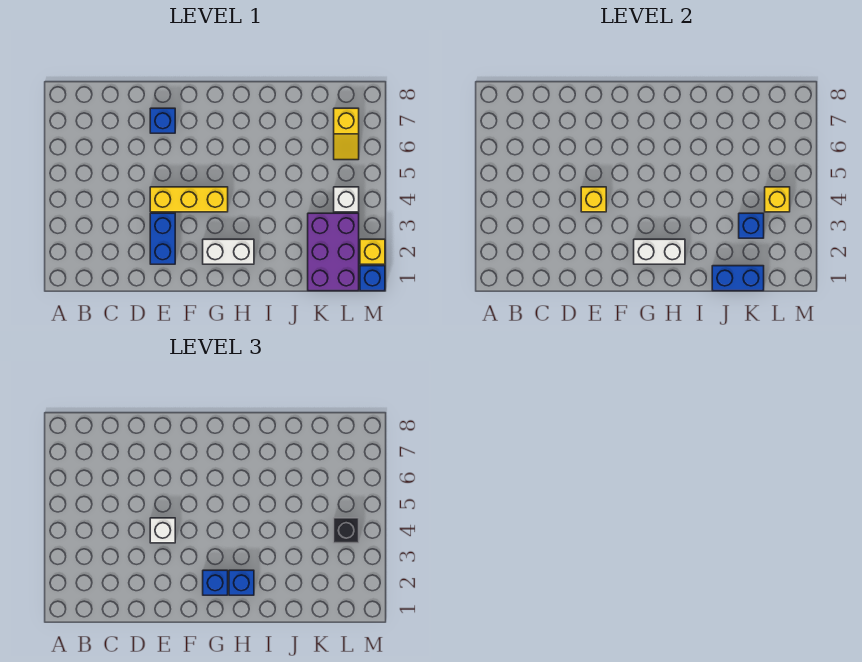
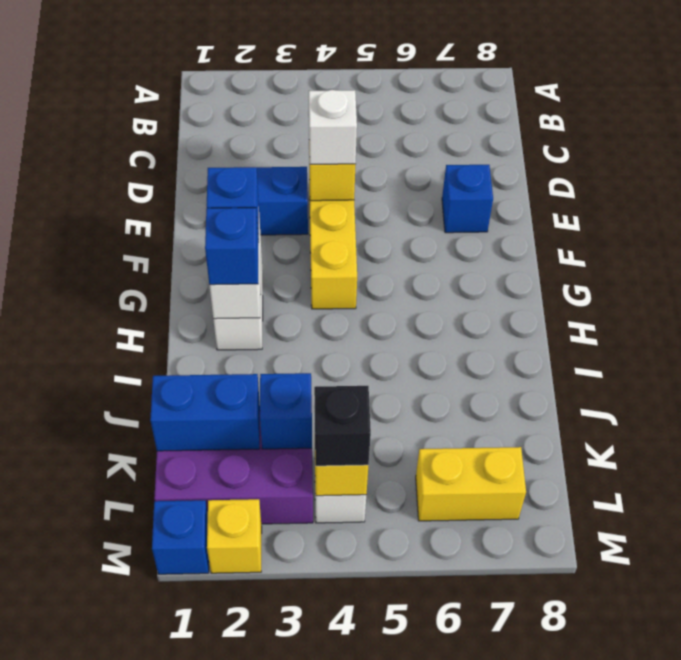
blue brick J1:K1 level 2 -> blue brick K1:K2 level 2
yellow slope L6:L7 level 1 top 7 -> yellow brick L6:L7 level 1

